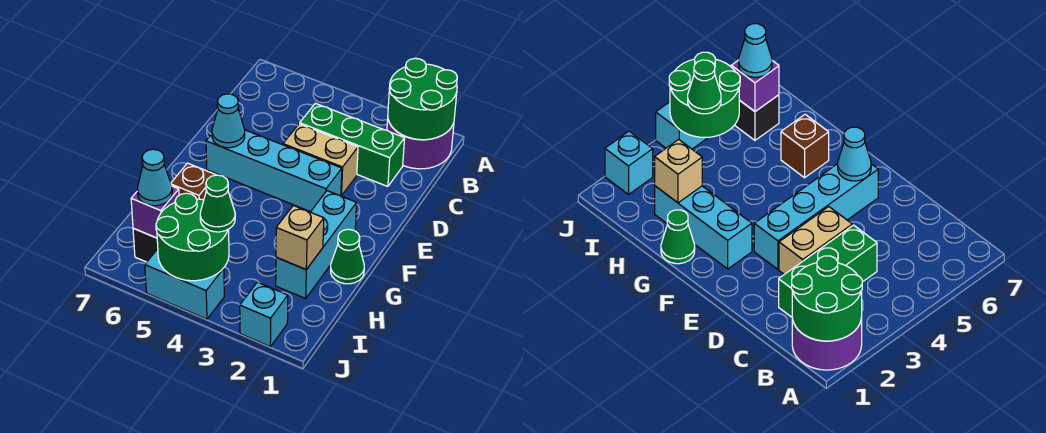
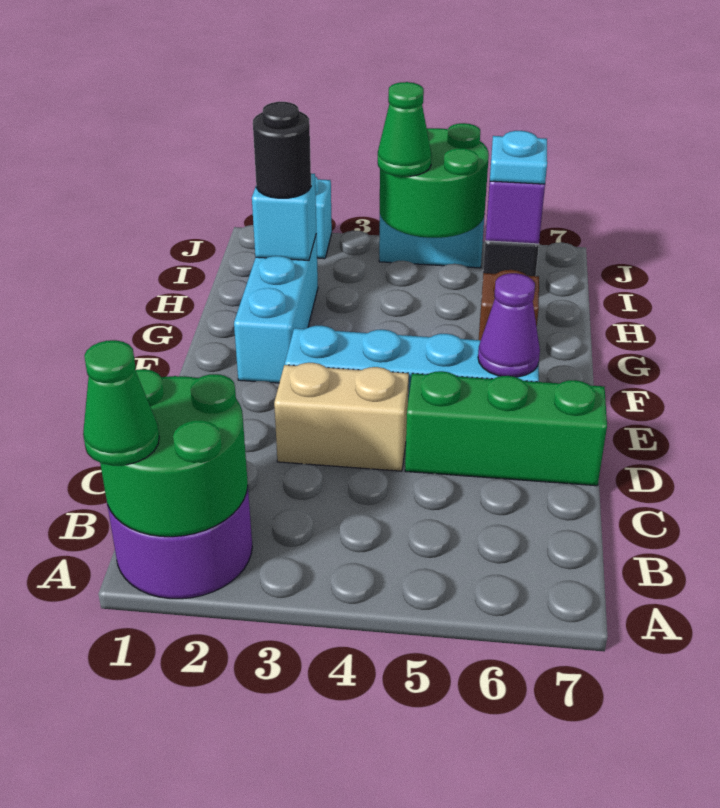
green brick C2:C4 level 1 -> green brick D5:D7 level 1
cyan cone E6 level 2 -> purple cone E6 level 2
green cone G1 level 1 -> green cone A1 level 3
tan brick H2 level 2 -> cyan brick H2 level 2
none -> black round brick H2 level 3
cyan cone I6 level 3 -> cyan plate I6 level 3

